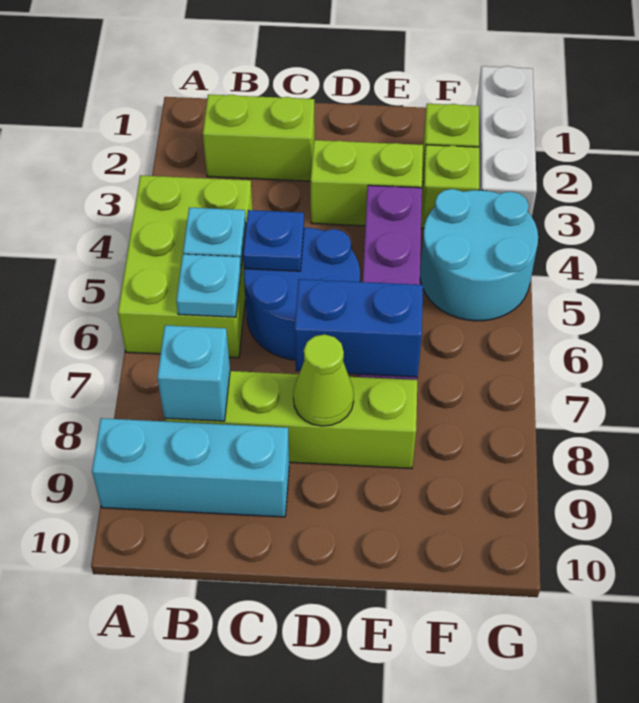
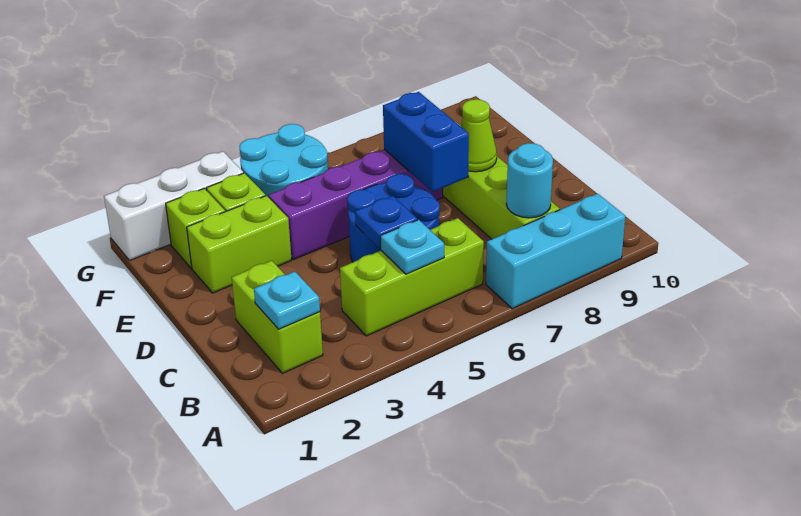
lime brick A4:B6 level 1 -> lime brick B4:B6 level 1
cyan brick A9:C9 level 1 -> cyan brick A7:A9 level 1
cyan plate B6 level 2 -> cyan plate B2 level 2
cyan brick B8 level 2 -> cyan round brick B8 level 2
lime brick D3:E3 level 1 -> lime brick E2:E3 level 1

